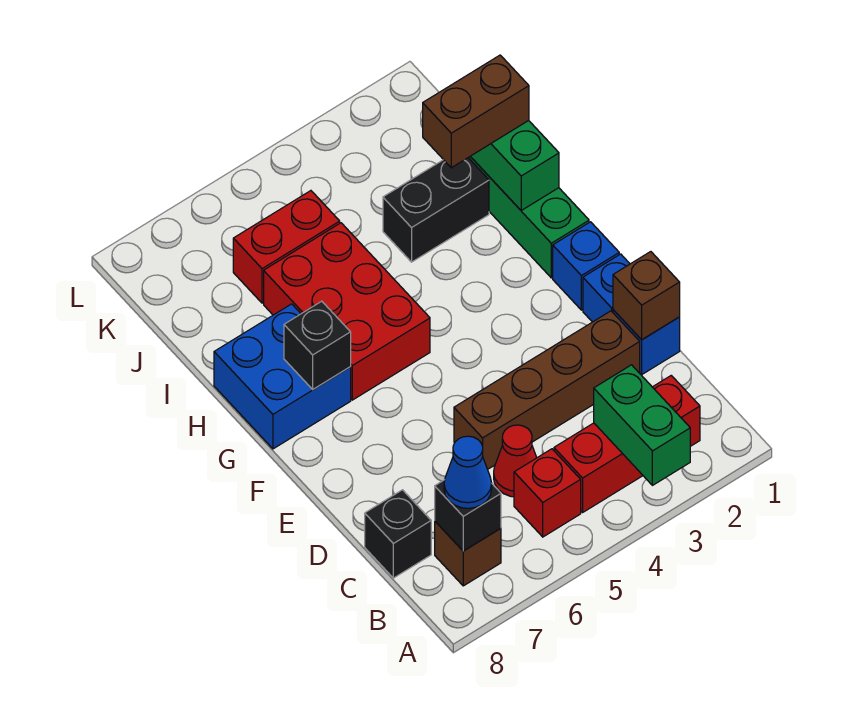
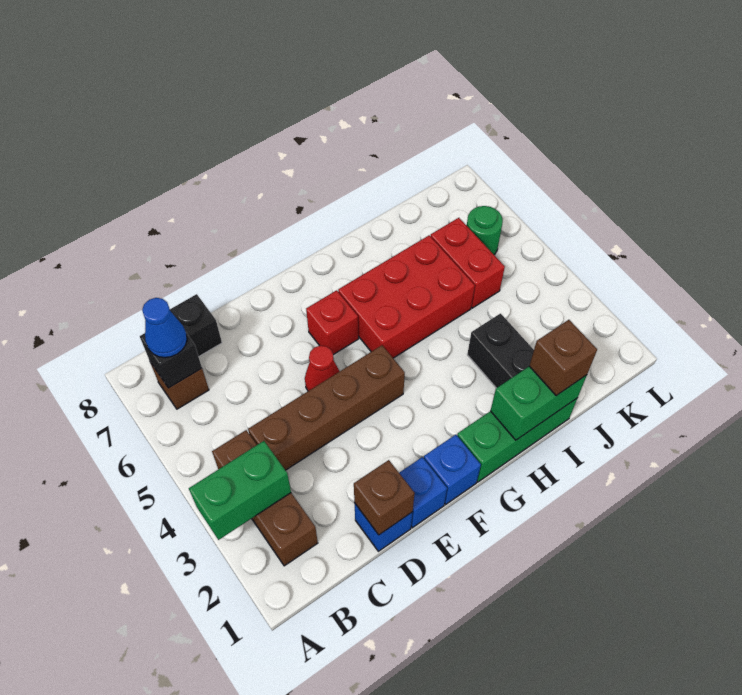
red brick B2:B4 level 1 -> brown brick B2:B4 level 1
red brick B5 level 1 -> red brick F6 level 1
red cone C5 level 1 -> red cone E5 level 1
brown brick D2:D5 level 1 -> brown brick C4:F4 level 1
blue brick G7:H8 level 1 -> none
black brick G7 level 2 -> none
brown brick I1:I2 level 3 -> brown brick I1 level 3
none -> green round brick K6 level 1

